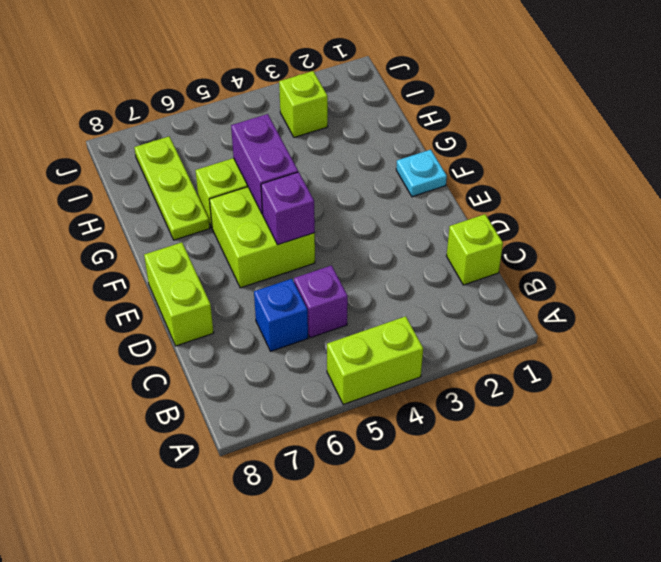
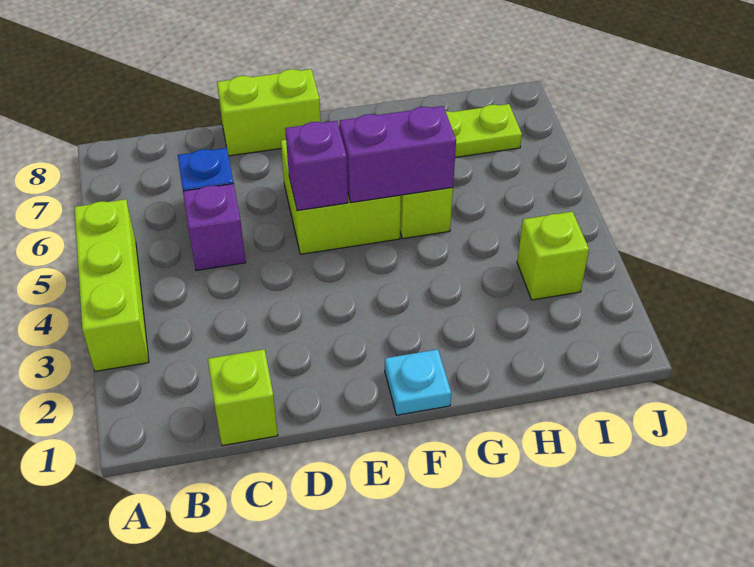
lime brick A4:A5 level 1 -> lime brick A3:A5 level 1

